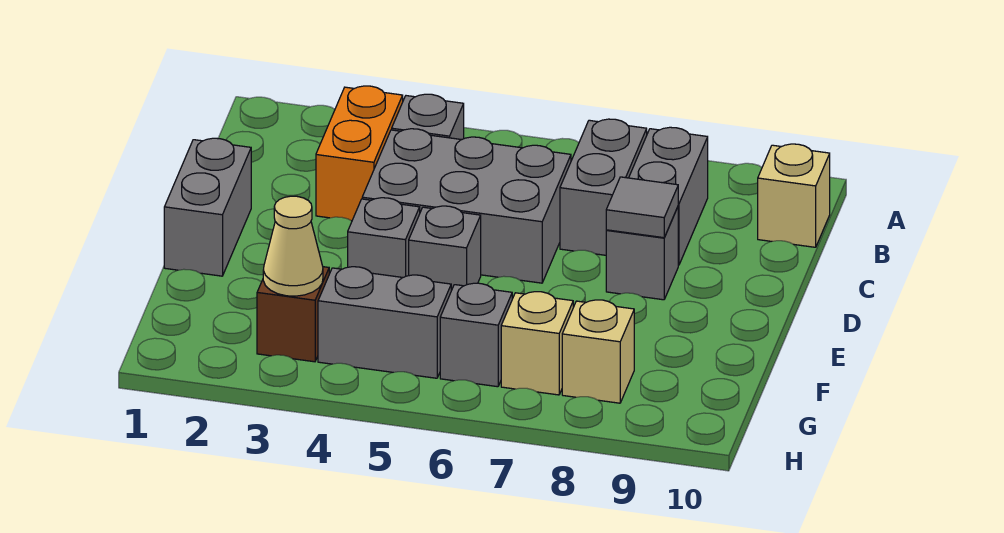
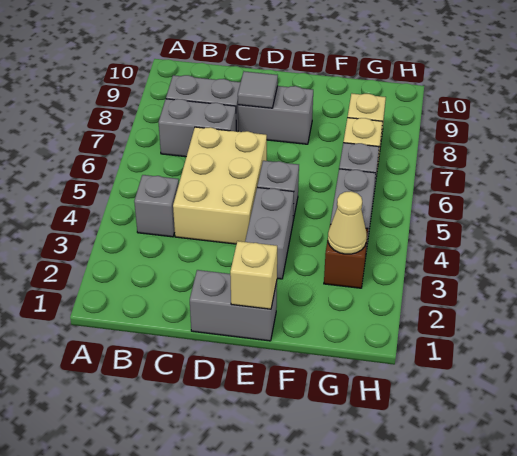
orange brick B3:C3 level 1 -> none
tan brick B10 level 1 -> tan brick E1 level 2
grey brick C4:D6 level 1 -> tan brick C4:D6 level 1
grey brick D8 level 1 -> grey brick D8:E8 level 1
grey brick E4 level 1 -> grey brick E3:E4 level 1

